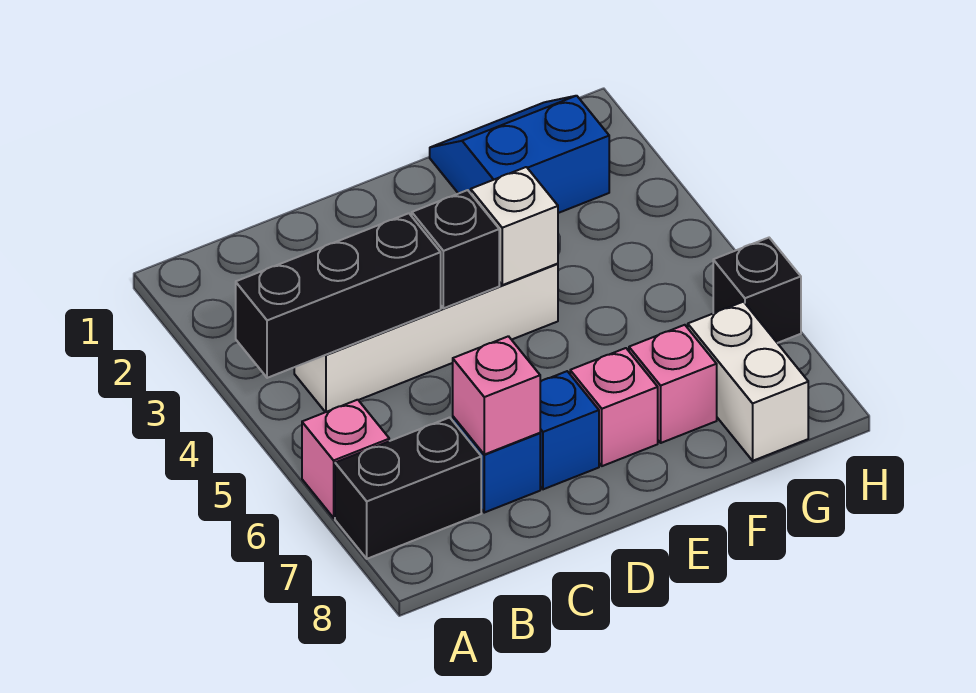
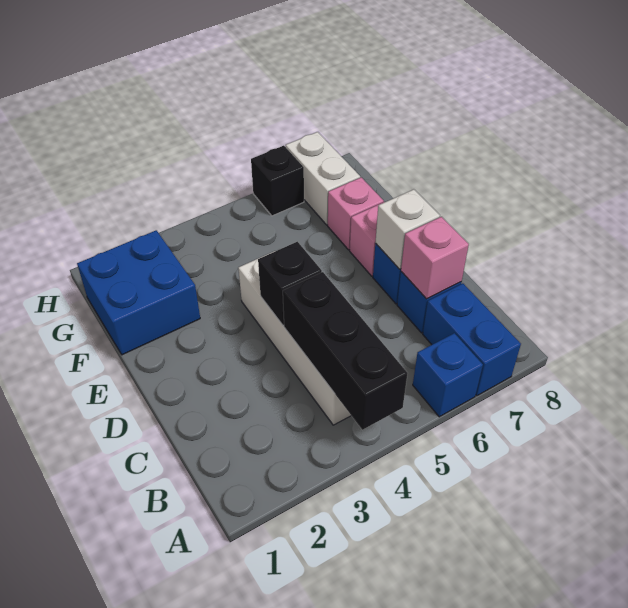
pink brick A6 level 1 -> blue brick A6 level 1
black brick A7:B7 level 1 -> blue brick A7:B7 level 1
white brick E4 level 2 -> white brick D7 level 2
blue slope F1:G2 level 1 top 2 -> blue brick F1:G2 level 1
white brick G7:G8 level 1 -> white brick G7:H7 level 1

